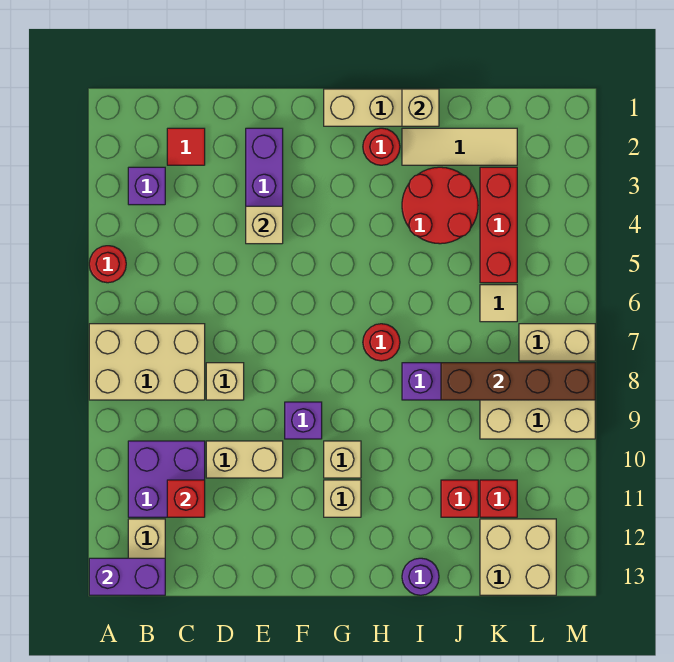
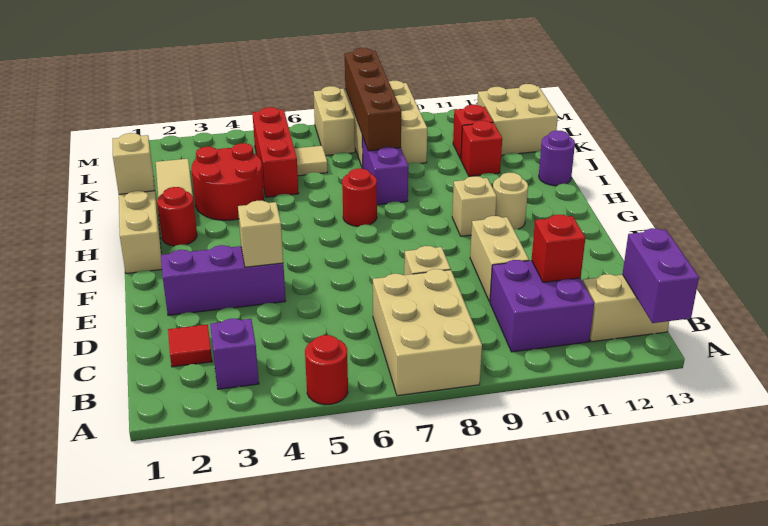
purple brick F9 level 1 -> none
tan brick G11 level 1 -> tan round brick G11 level 1
red brick K3:K5 level 1 -> red brick J5:L5 level 1

